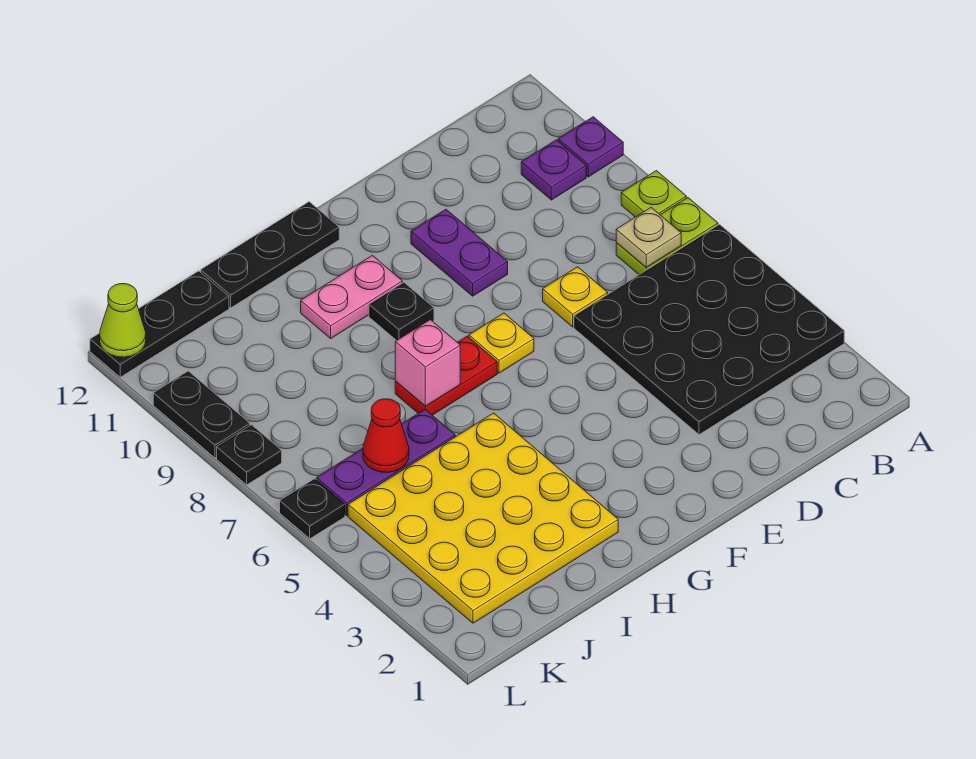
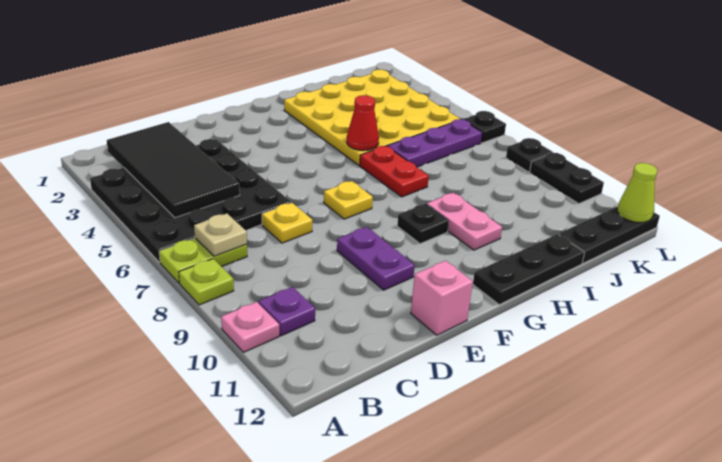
purple plate A10 level 1 -> pink plate A10 level 1
none -> black tile B2:C5 level 2
red plate G7:H7 level 1 -> red plate H6:H7 level 1
pink plate G10:H10 level 1 -> pink plate H9:H10 level 1
pink brick H7 level 2 -> pink brick E12 level 1
red cone J6 level 2 -> red cone H5 level 2

